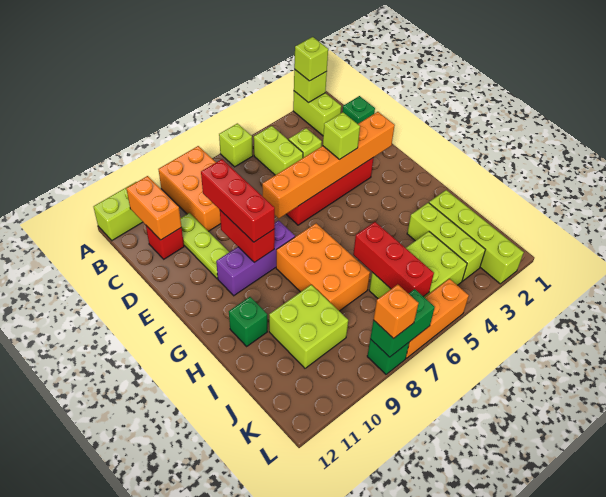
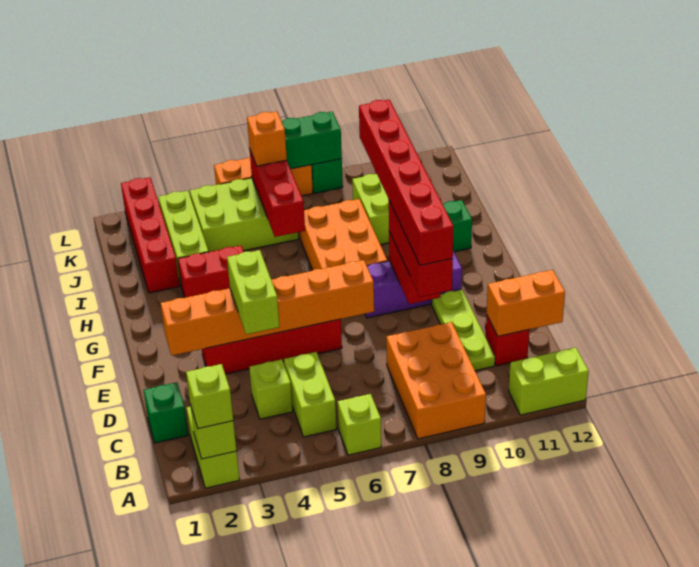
orange brick B11:C11 level 2 -> orange brick C11:C12 level 2
none -> red brick D9:I9 level 4
lime brick E4 level 3 -> lime brick D4:E4 level 3
none -> red brick H3:H4 level 1
lime brick I2:L2 level 1 -> red brick I2:L2 level 1
orange brick L8 level 3 -> orange brick K6 level 3

